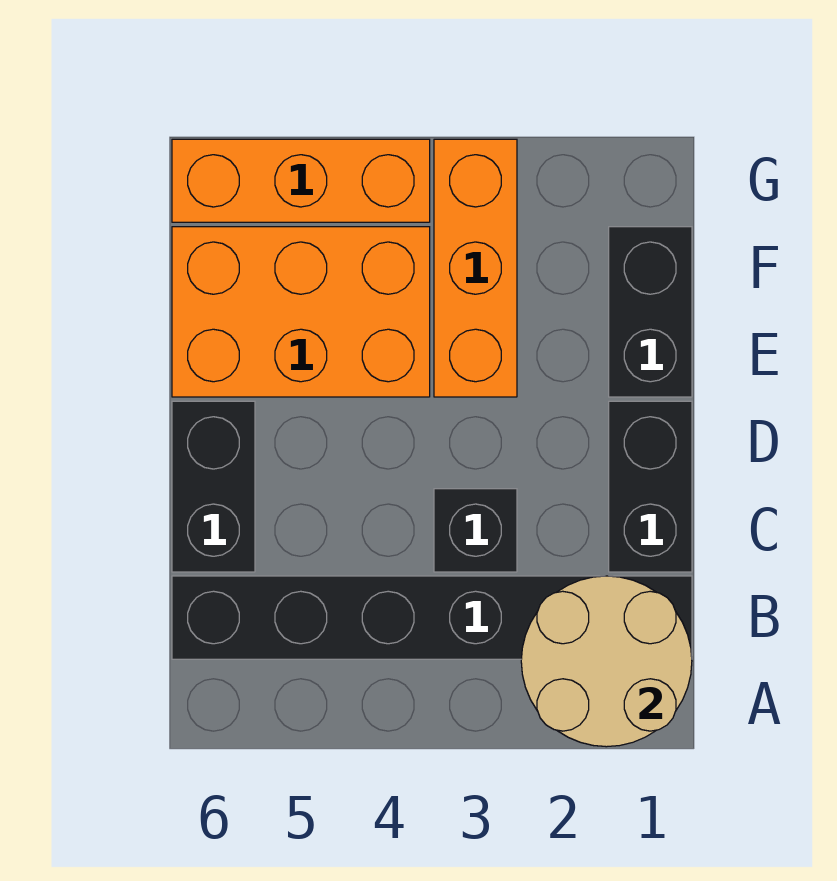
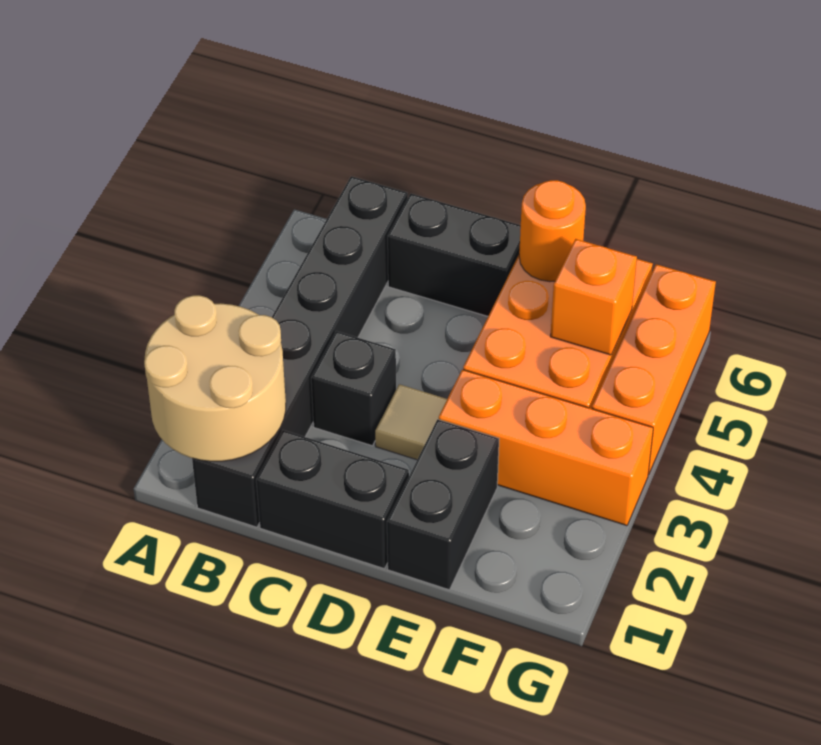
none -> tan tile D3 level 1
black brick E1:F1 level 1 -> black brick E1:E2 level 1
none -> orange round brick E6 level 2
none -> orange brick F5 level 2

